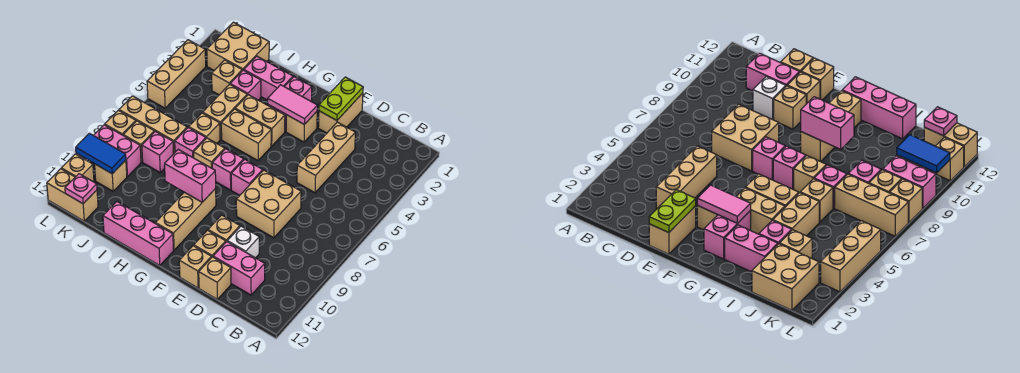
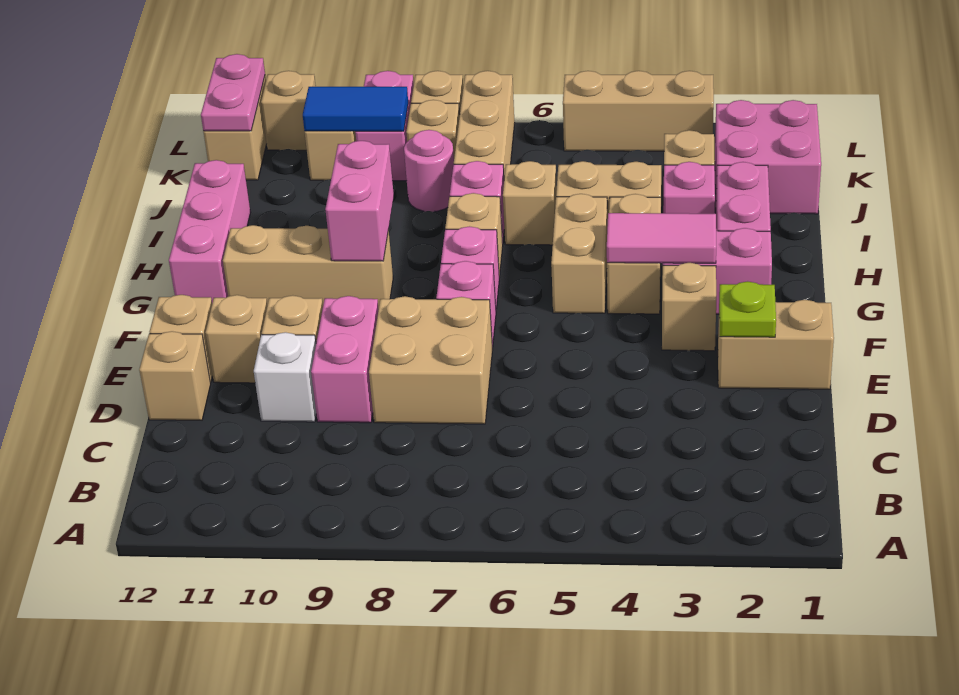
pink brick C11:D11 level 1 -> pink brick D9:E9 level 1
tan brick D3:D5 level 1 -> none
lime plate E1:E2 level 2 -> lime plate E2 level 2
pink tile F3:G3 level 2 -> pink tile G3:G4 level 2
tan brick J1:K2 level 1 -> pink brick J1:K2 level 1
pink brick J8 level 1 -> pink round brick J8 level 1
blue tile K10:L10 level 2 -> blue tile K9:K10 level 2
pink plate K12 level 2 -> pink plate K12:L12 level 2

